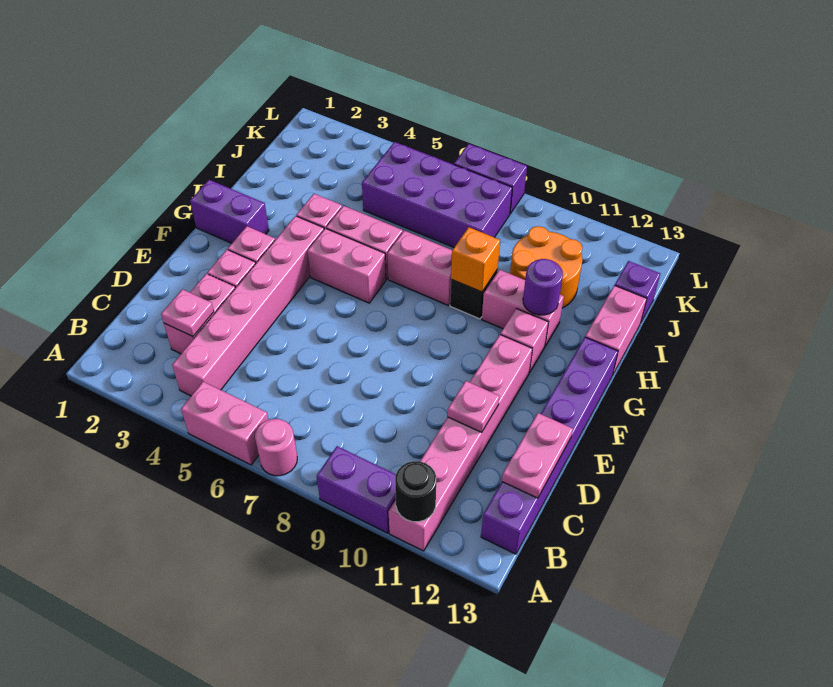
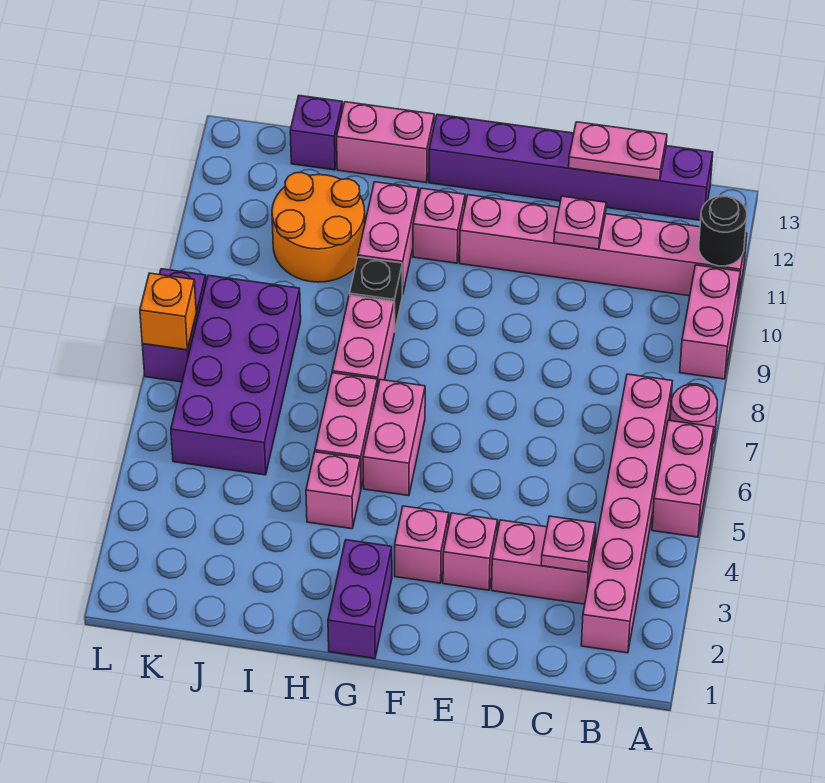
purple brick A9:A10 level 1 -> pink brick A9:A10 level 1
pink brick B4:G4 level 1 -> pink brick B2:B7 level 1
orange brick H9 level 2 -> orange brick L7 level 2
purple round brick H11 level 2 -> none

